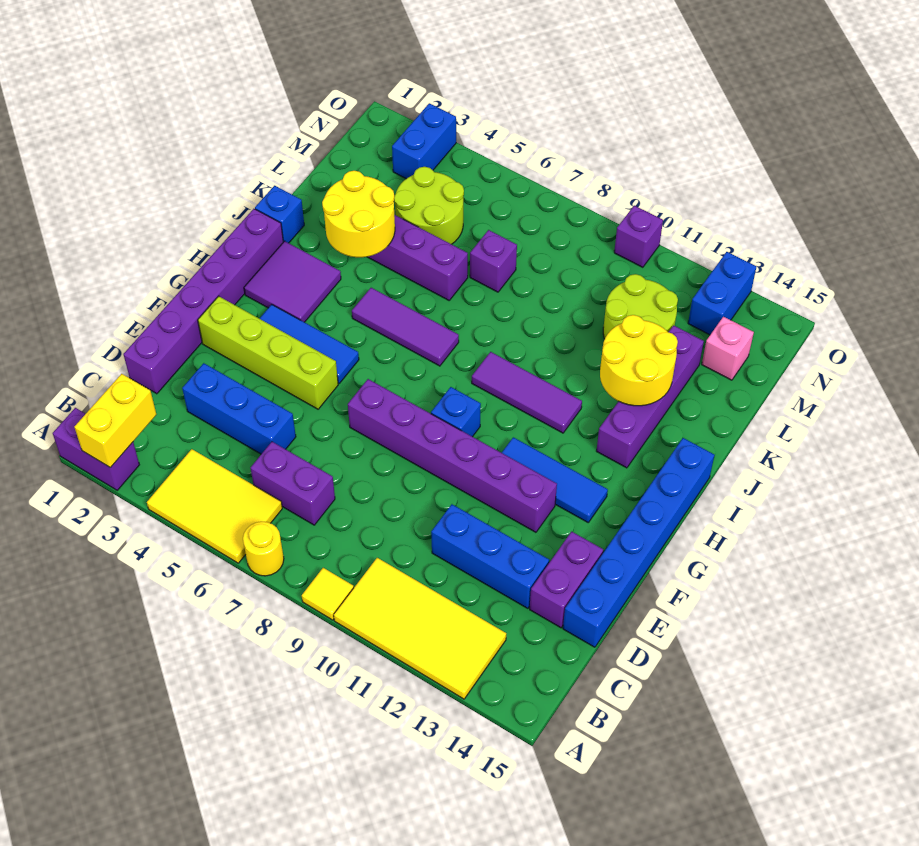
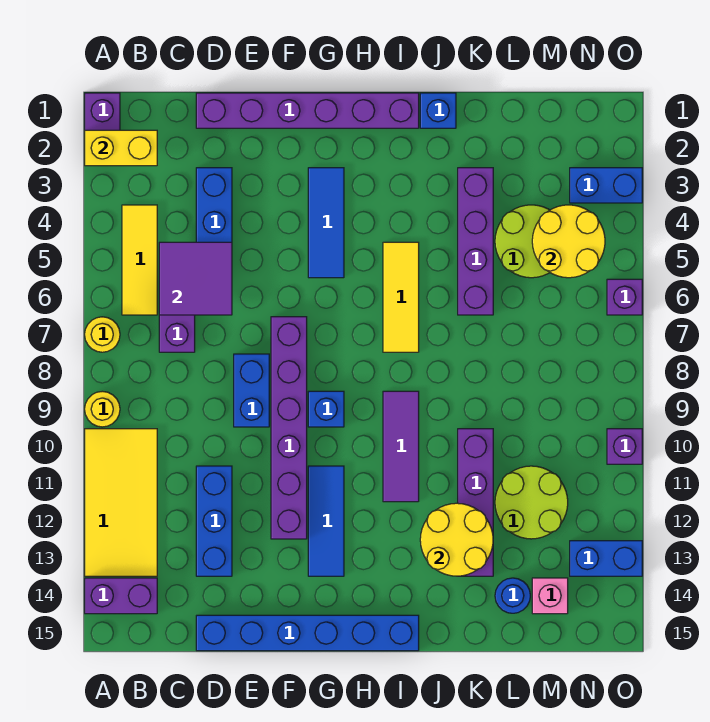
yellow tile A4:B6 level 1 -> yellow tile B4:B6 level 1
yellow tile A9 level 1 -> yellow round brick A9 level 1
purple brick D14:E14 level 1 -> purple brick A14:B14 level 1
none -> blue brick E8:E9 level 1
lime brick F2:F5 level 1 -> none
purple tile H2:I3 level 1 -> purple tile C5:D6 level 2
purple tile I5:I7 level 1 -> yellow tile I5:I7 level 1
purple brick I13:L13 level 1 -> purple brick K10:K13 level 1
yellow round brick J3:K4 level 2 -> yellow round brick M4:N5 level 2
purple brick L7 level 1 -> purple brick O6 level 1
none -> blue round brick L14 level 1

